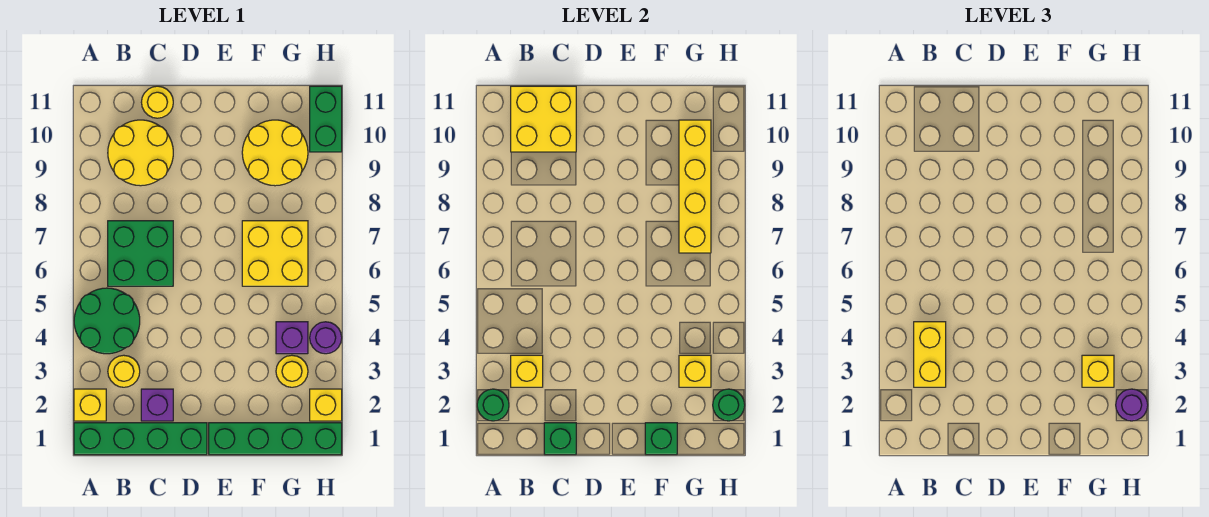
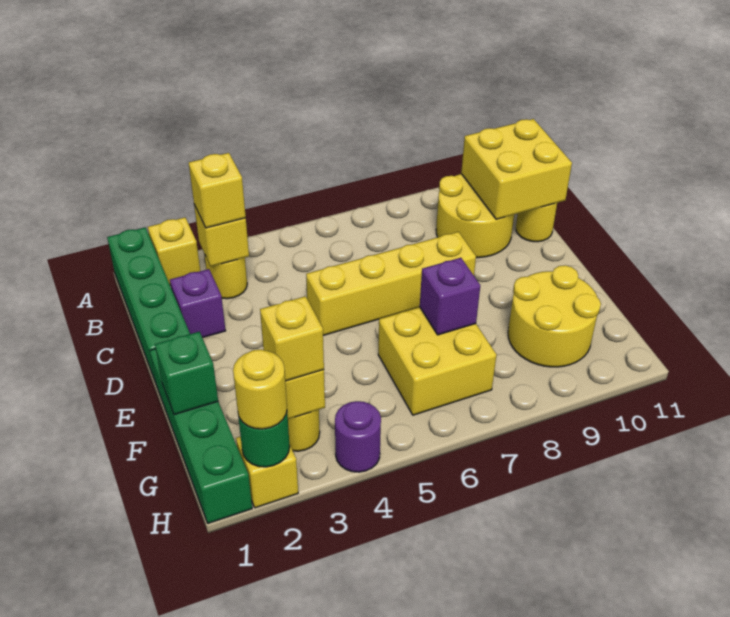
green round brick A2 level 2 -> none
green round brick A4:B5 level 1 -> none
yellow brick B3:B4 level 3 -> yellow brick B3 level 3
green brick B6:C7 level 1 -> none
green brick C1 level 2 -> none
purple brick G4 level 1 -> purple brick F7 level 2
yellow brick G7:G10 level 2 -> yellow brick D5:D8 level 1
purple round brick H2 level 3 -> yellow round brick H2 level 3
green brick H10:H11 level 1 -> none

